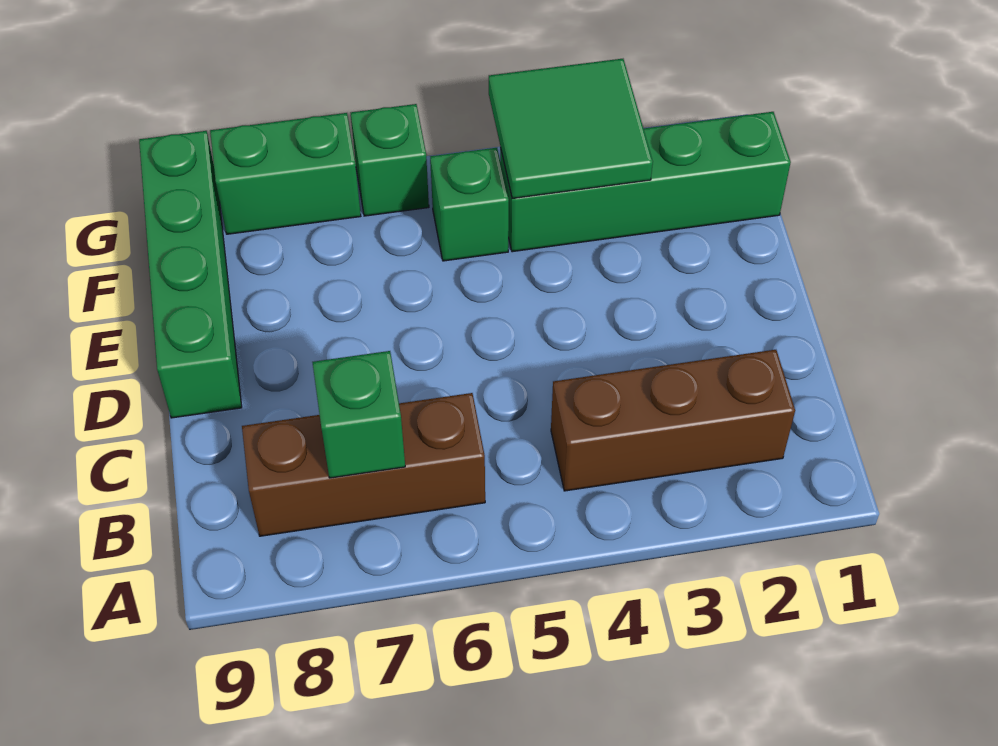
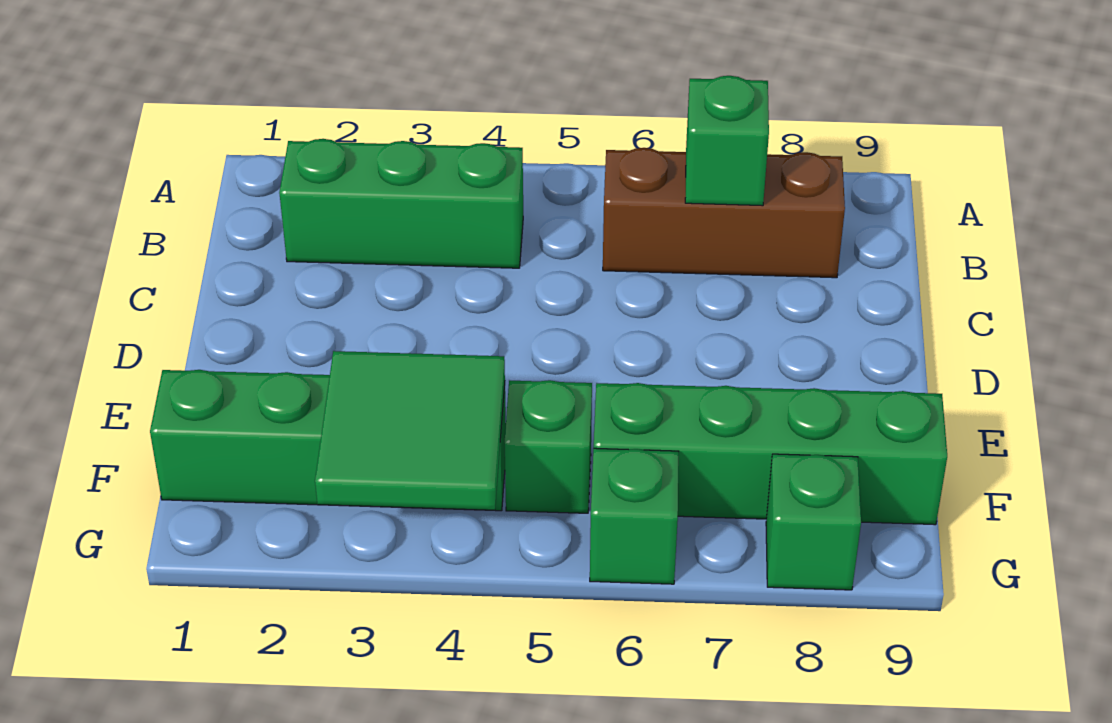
brown brick B2:B4 level 1 -> green brick B2:B4 level 1
green brick D9:G9 level 1 -> green brick F6:F9 level 1
green brick G7:G8 level 1 -> green brick G8 level 1

